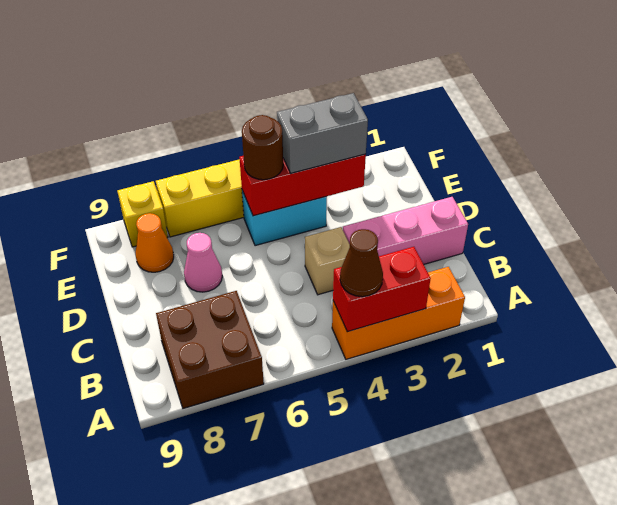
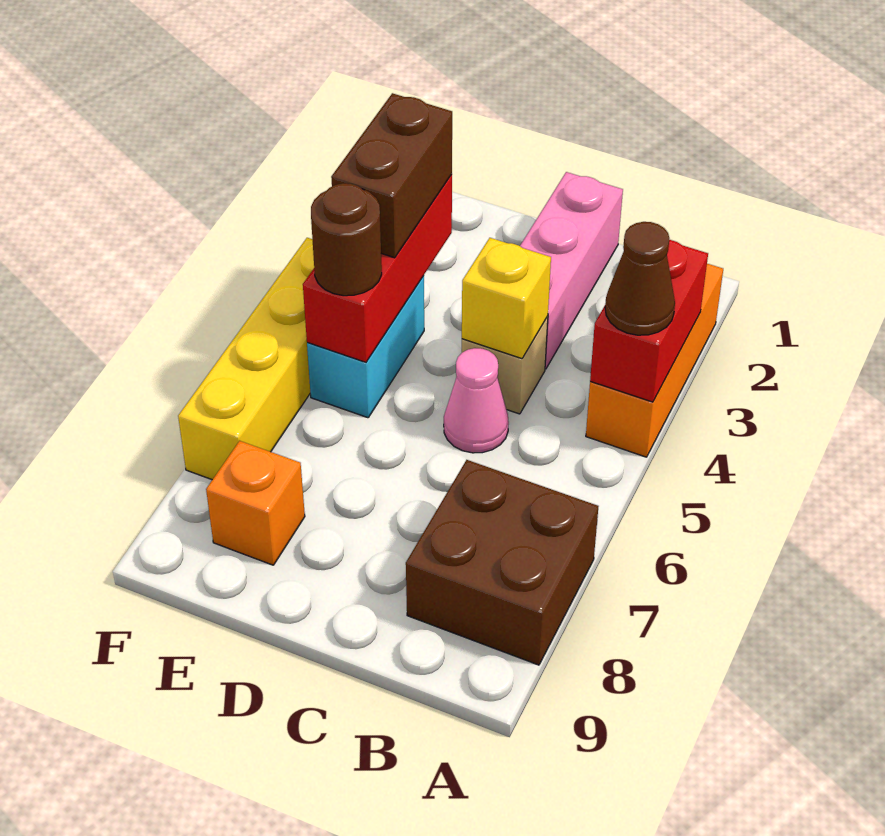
pink cone D7 level 1 -> pink cone C5 level 1
grey brick E3:E4 level 3 -> brown brick E3:E4 level 3
orange cone E8 level 1 -> orange brick E8 level 1
yellow brick F8 level 1 -> yellow brick C4 level 2

